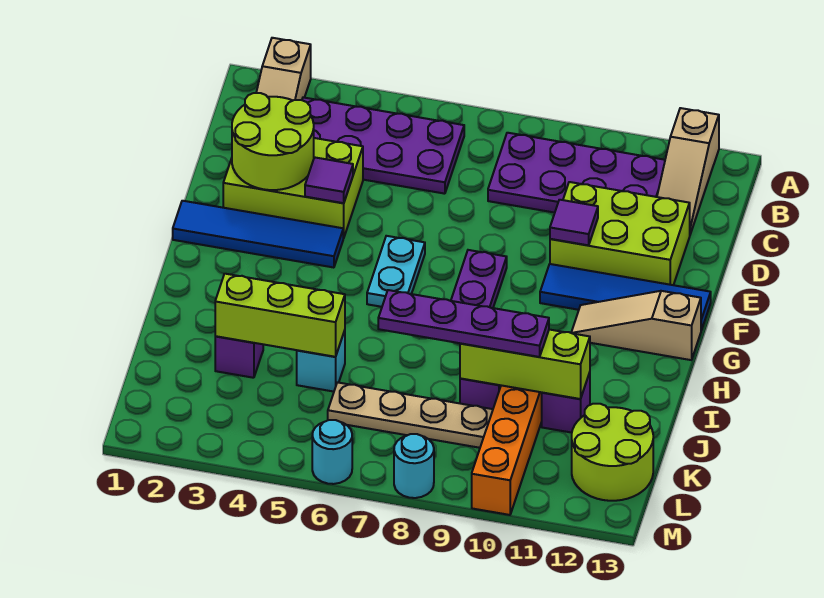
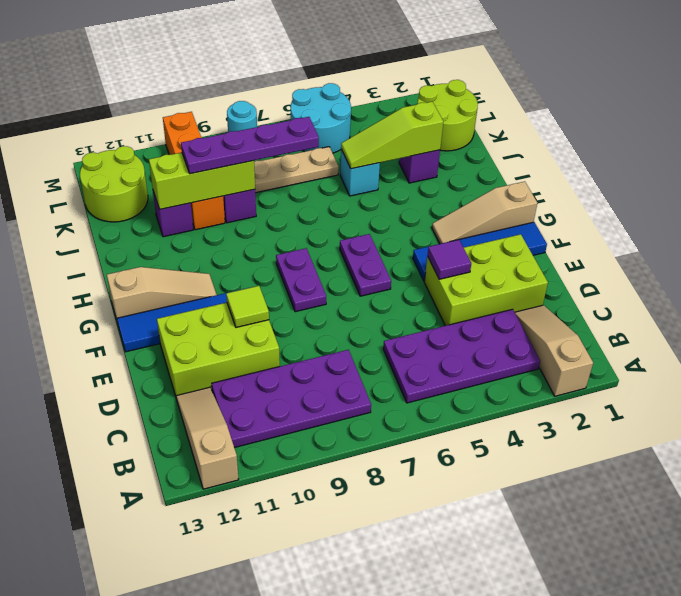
lime round brick D2:E3 level 2 -> lime round brick K1:L2 level 1
purple tile E10 level 2 -> lime tile E10 level 2
cyan plate F6:G6 level 1 -> purple plate F6:G6 level 1
none -> tan slope G1:G3 level 1 top 1
lime brick J3:J5 level 2 -> lime slope J3:J5 level 2 top 3
cyan round brick M6 level 1 -> cyan round brick L5:M6 level 1

